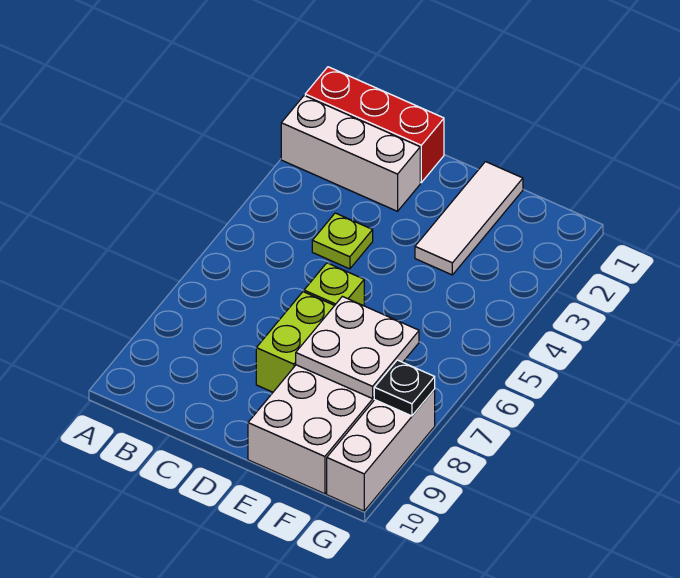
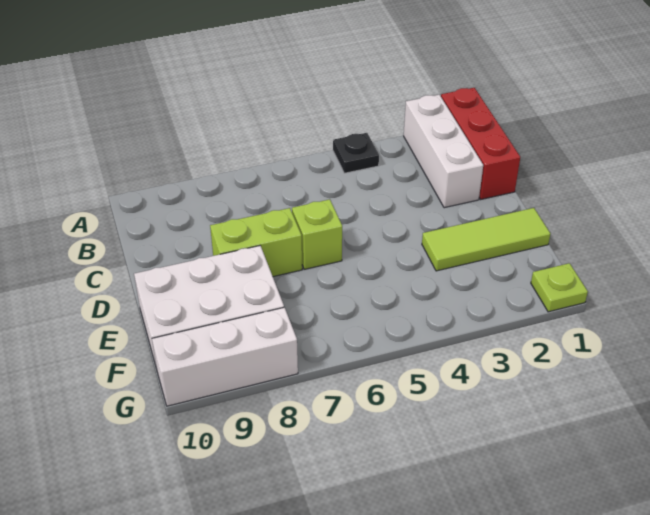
lime plate C4 level 1 -> lime plate G1 level 1
white tile E1:E3 level 1 -> lime tile E1:E3 level 1
white plate E7:F8 level 2 -> none
black plate G8 level 2 -> black plate A4 level 1

